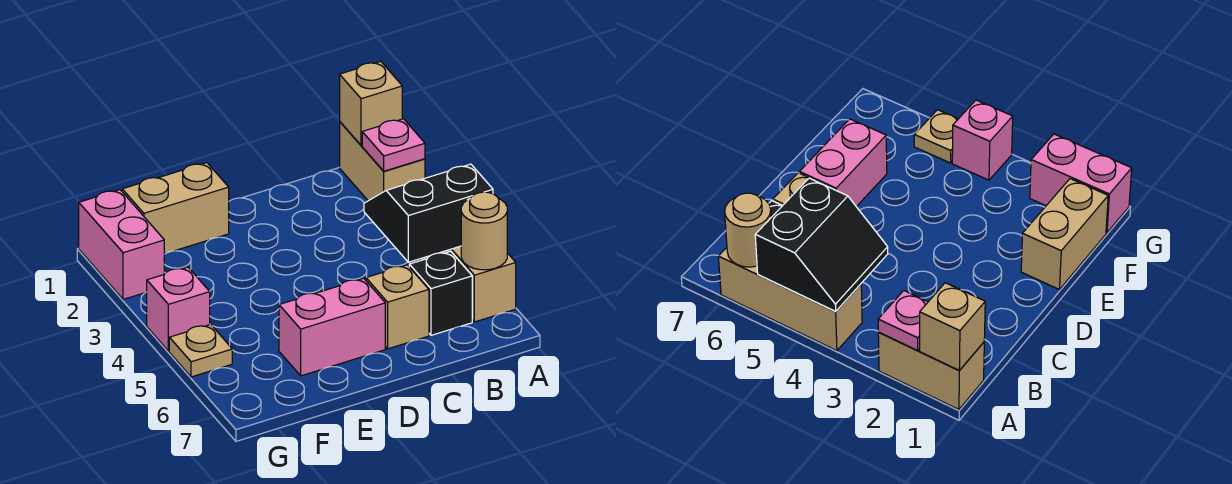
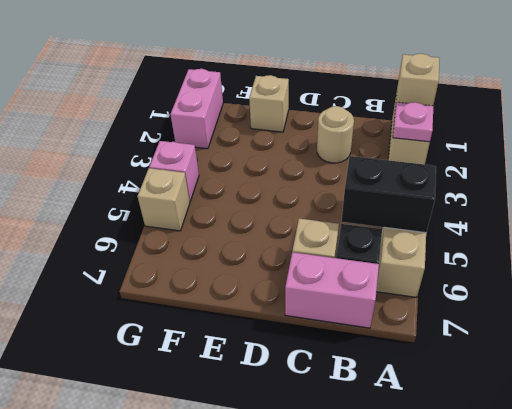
tan round brick A6 level 2 -> tan round brick C2 level 1
pink brick D6:E6 level 1 -> pink brick B7:C7 level 1
tan brick E1:F1 level 1 -> tan brick E1 level 1
tan plate G5 level 1 -> tan brick G5 level 1

